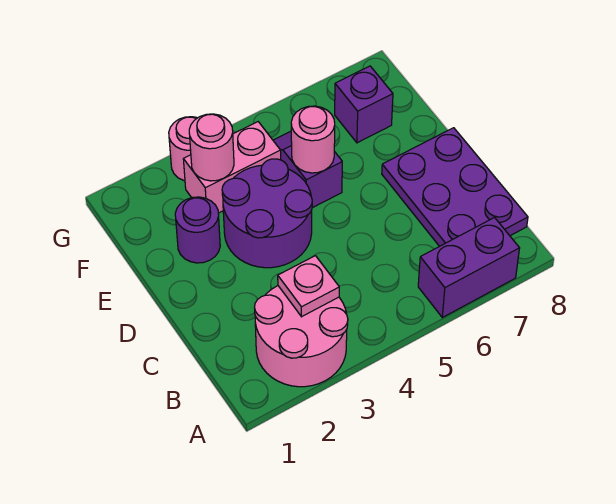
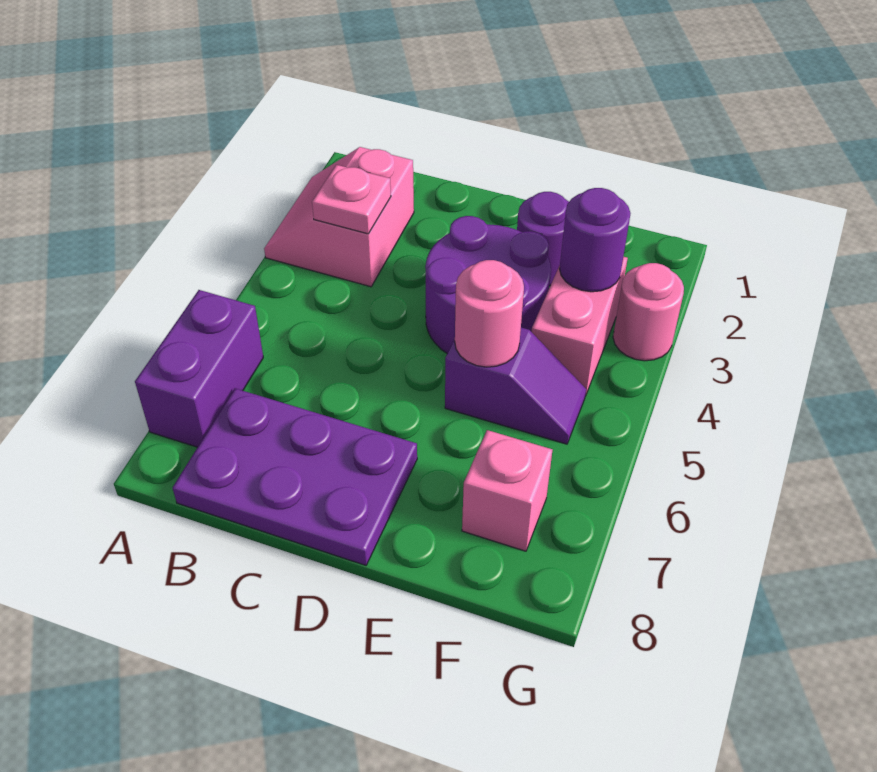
pink round brick A2:B3 level 1 -> pink slope A2:B3 level 1 top B
pink round brick F3 level 2 -> purple round brick F3 level 2
purple brick F7 level 1 -> pink brick F7 level 1

